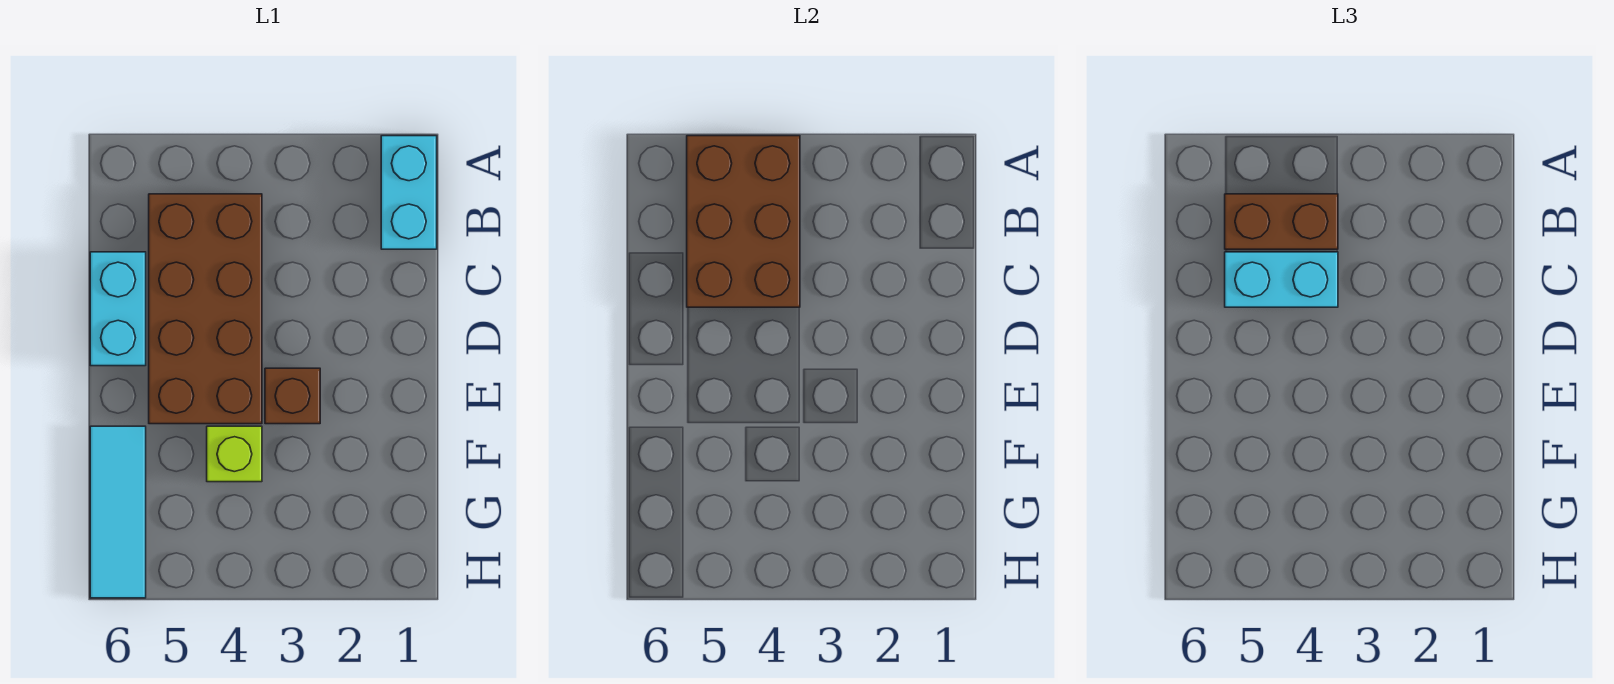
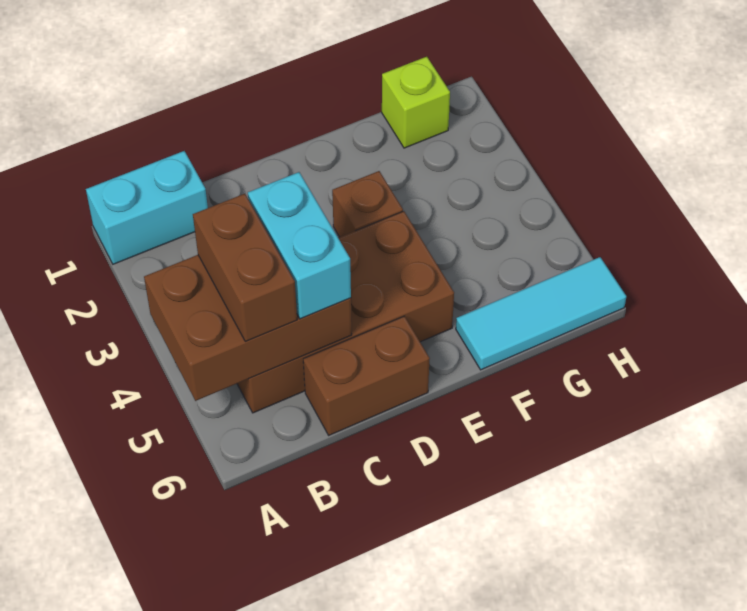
cyan brick C6:D6 level 1 -> brown brick C6:D6 level 1
lime brick F4 level 1 -> lime brick G1 level 1

